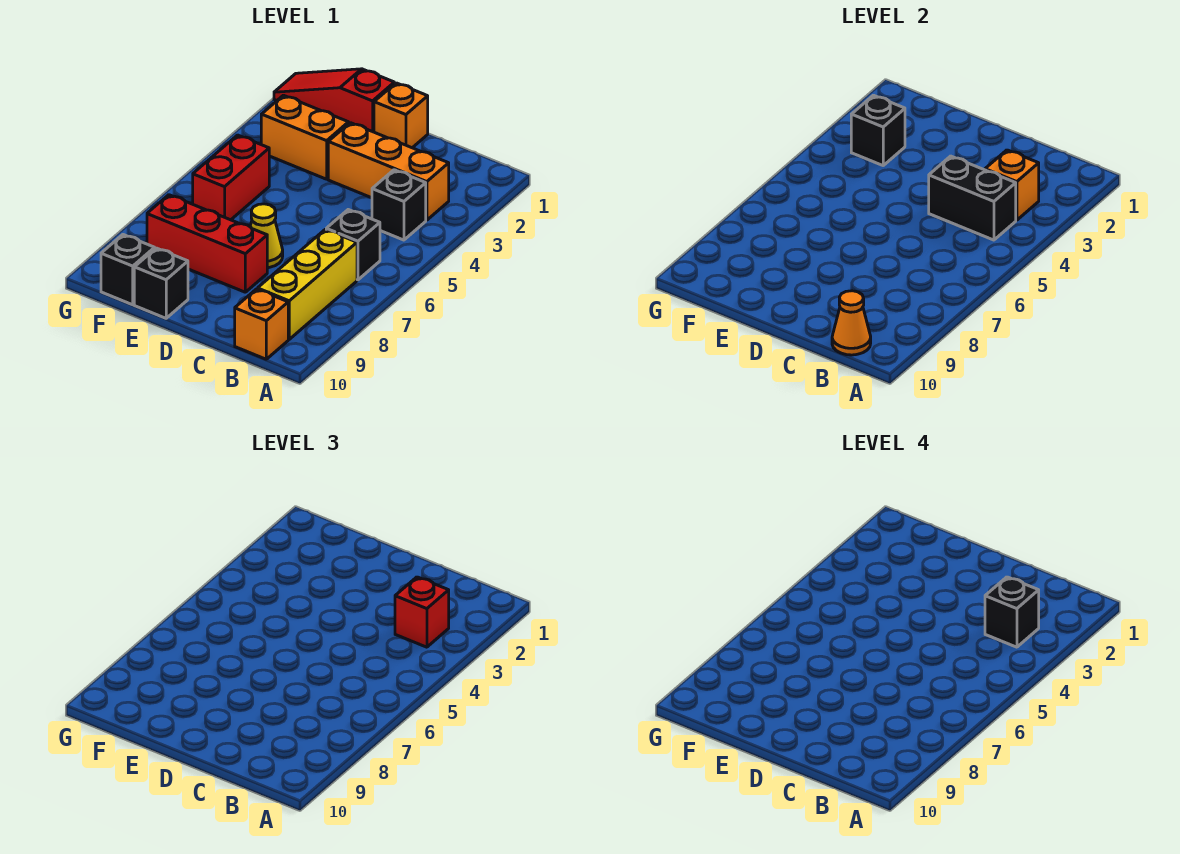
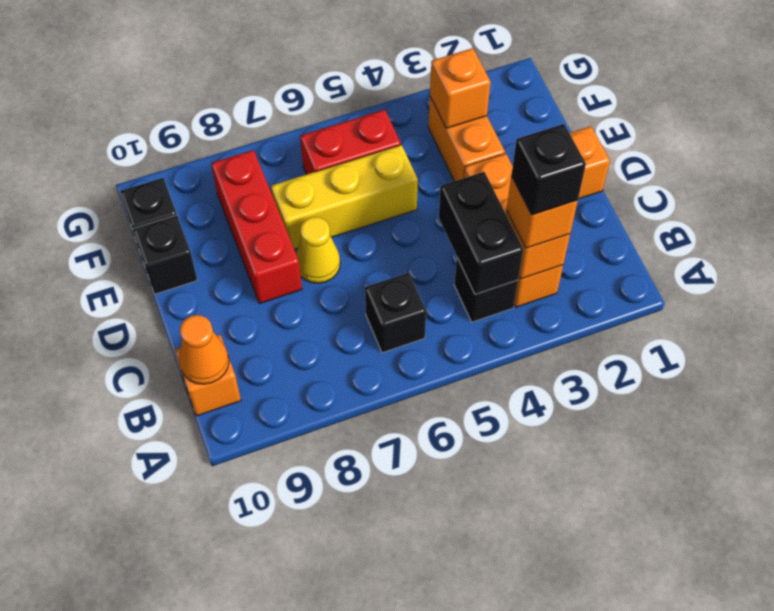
red brick B3 level 3 -> orange brick B3 level 3
yellow brick B7:B9 level 1 -> yellow brick E5:E7 level 1
red slope E1:G1 level 1 top E -> none
black brick F3 level 2 -> orange brick F3 level 2

